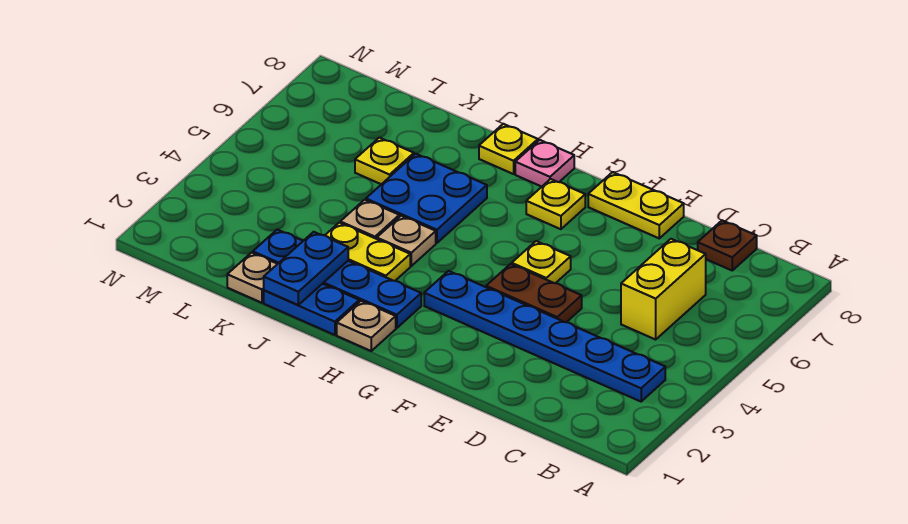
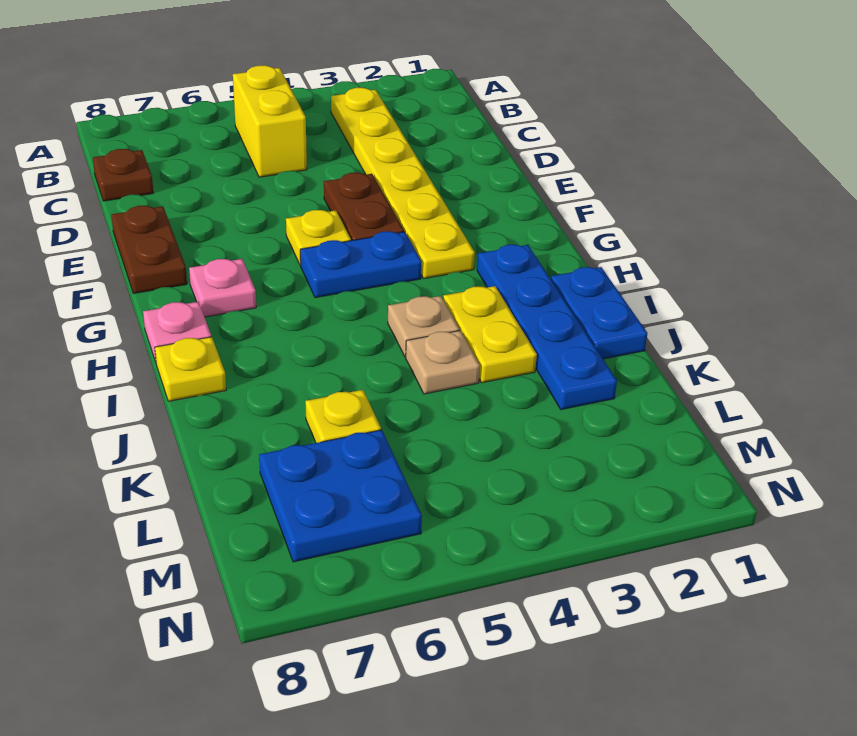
blue plate B3:G3 level 1 -> yellow plate B3:G3 level 1
yellow brick C5:C6 level 1 -> yellow brick B5:C5 level 1
yellow plate E8:F8 level 1 -> brown plate E8:F8 level 1
yellow plate G7 level 1 -> pink plate G7 level 1
tan plate H1 level 1 -> none
blue plate I5:J6 level 1 -> blue plate L6:M7 level 1
blue plate J1:J2 level 2 -> blue plate G4:G5 level 1
tan plate K1 level 1 -> none

